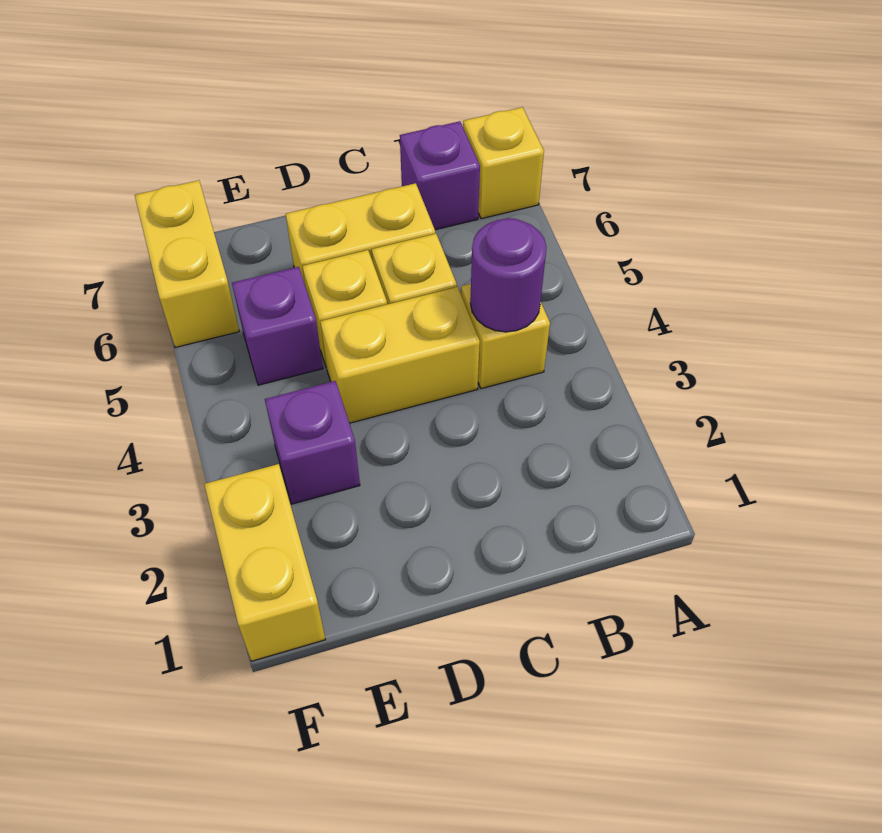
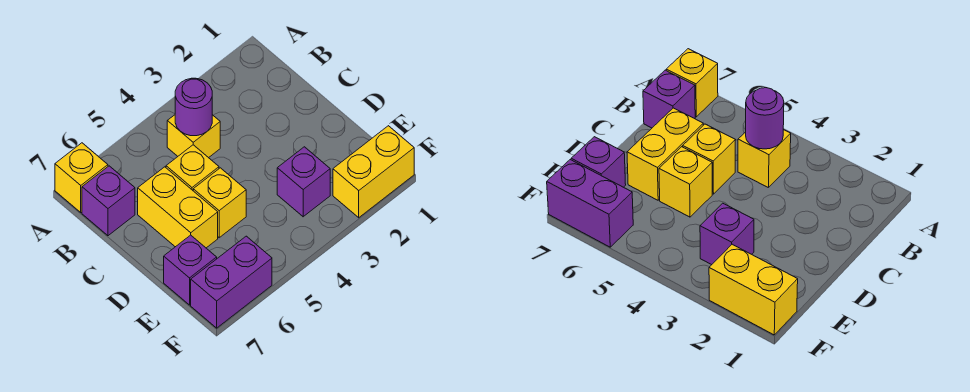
yellow brick C4:D4 level 1 -> none
purple brick E5 level 1 -> purple brick E7 level 1
yellow brick F6:F7 level 1 -> purple brick F6:F7 level 1

